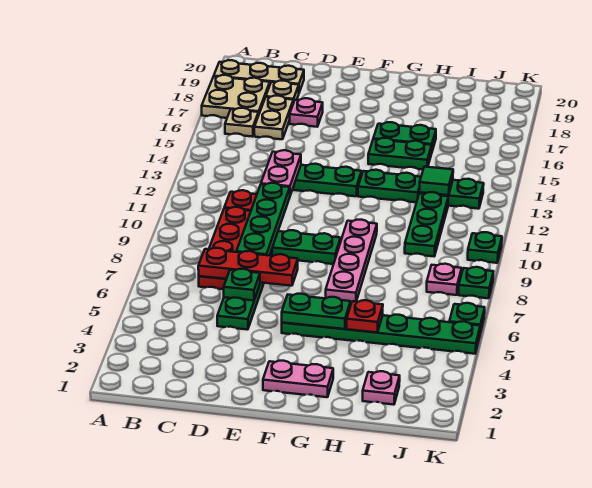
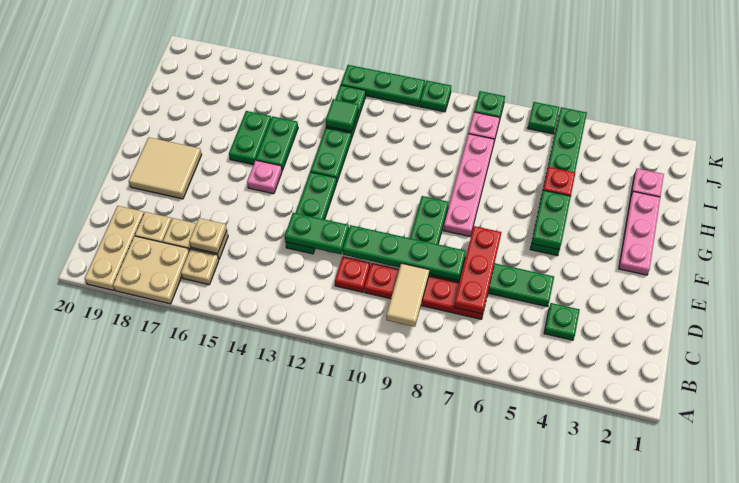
none -> tan tile B9:C9 level 2
none -> tan plate C16 level 2
green plate D6 level 2 -> green plate C4 level 1
pink plate D12:D13 level 2 -> green plate D12:D13 level 2
pink plate D17 level 1 -> pink plate F15 level 1
none -> tan tile E18:F19 level 1
pink plate F2:G2 level 1 -> pink plate F2:H2 level 1
pink plate G7:G10 level 1 -> pink plate F8:I8 level 1
green plate I10:I12 level 1 -> green plate K11:K13 level 1

